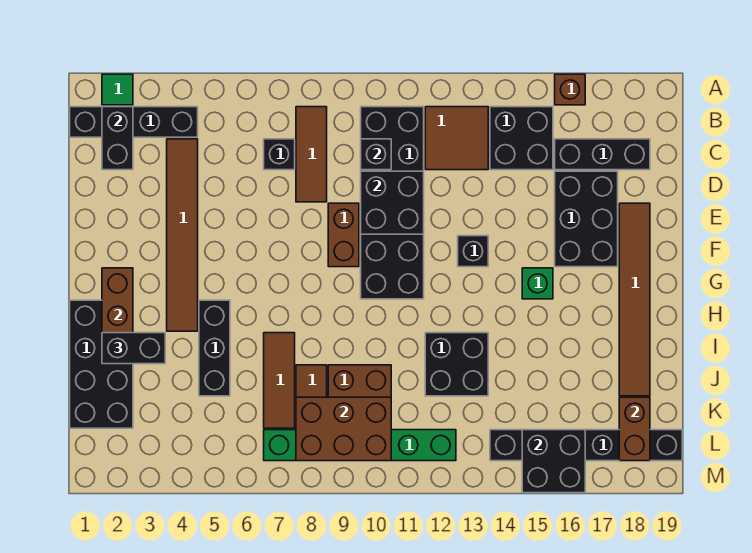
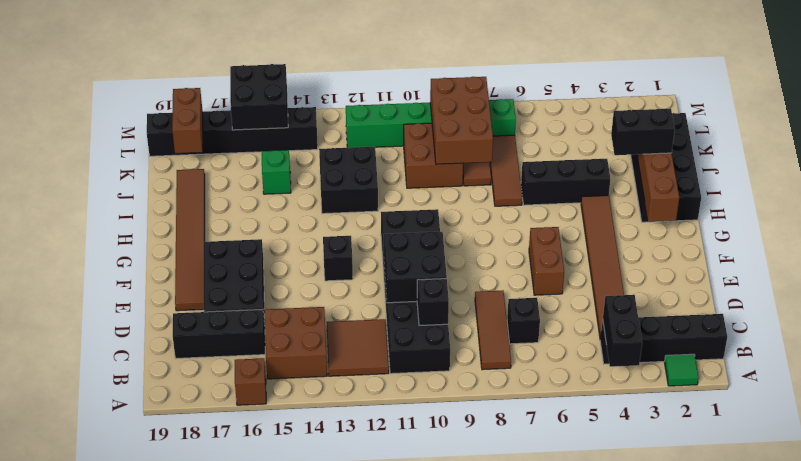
black brick B2:C2 level 2 -> black brick A4:B4 level 2
black brick B14:C15 level 1 -> brown brick B14:C15 level 1
brown brick E9:F9 level 1 -> brown brick E6:F6 level 1
green brick G15 level 1 -> green brick J15 level 1
black brick H5:J5 level 1 -> black brick I4:I6 level 1
brown brick K8:L10 level 2 -> brown brick J8:L9 level 2

